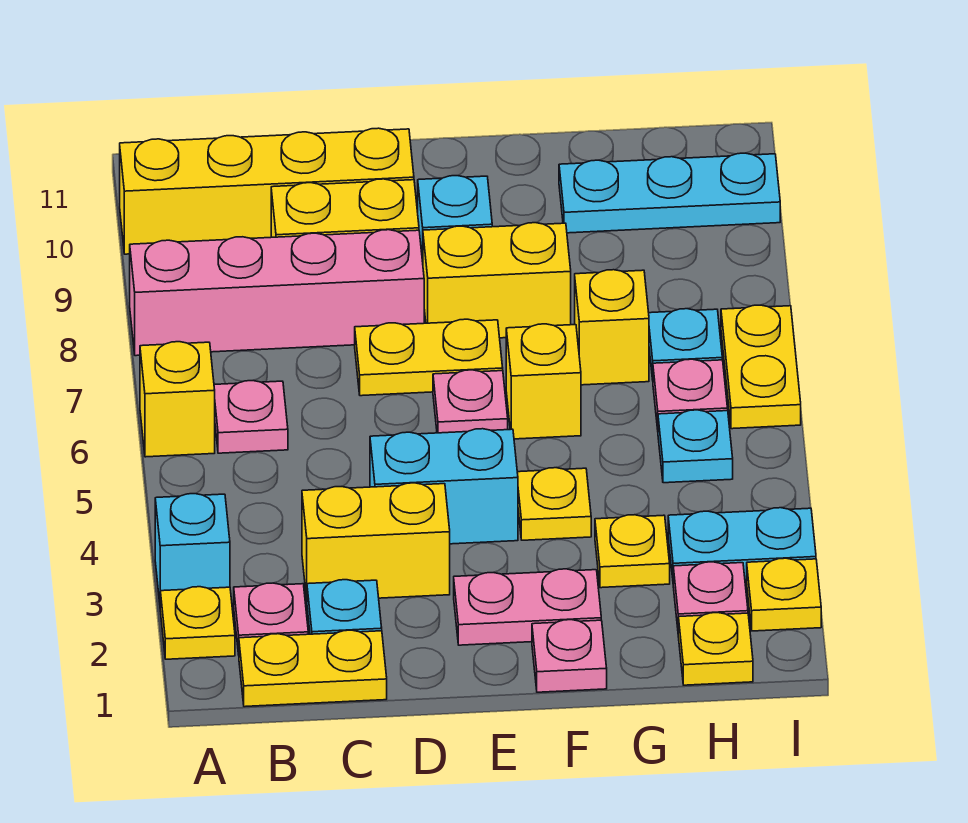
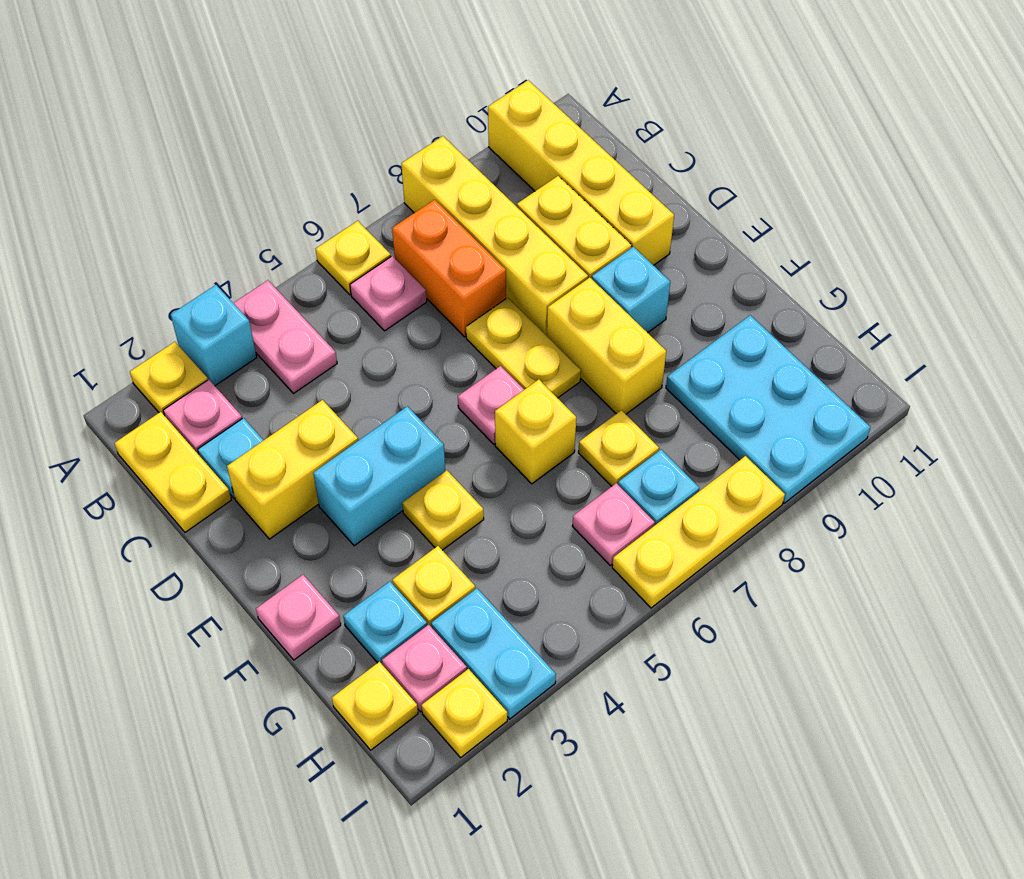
yellow brick A6 level 1 -> yellow plate A6 level 1
pink brick A8:D8 level 1 -> yellow brick A8:D8 level 1
none -> orange brick B7:C7 level 1
yellow brick C3:D3 level 1 -> yellow brick D2:D3 level 1
cyan brick D4:E4 level 1 -> cyan brick E3:E4 level 1
pink plate E2:F2 level 1 -> pink plate A4:B4 level 1
yellow brick G7 level 1 -> yellow plate G7 level 1
cyan plate G10:I10 level 1 -> cyan plate G9:I10 level 1
cyan plate H5 level 1 -> cyan plate G2 level 1
yellow plate I6:I7 level 1 -> yellow plate I6:I8 level 1

